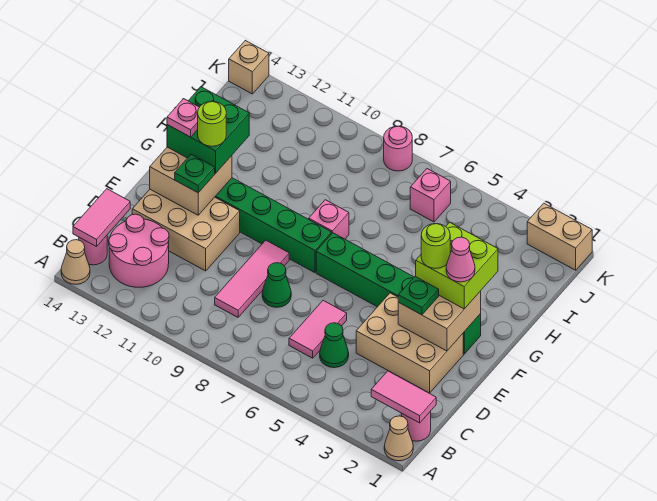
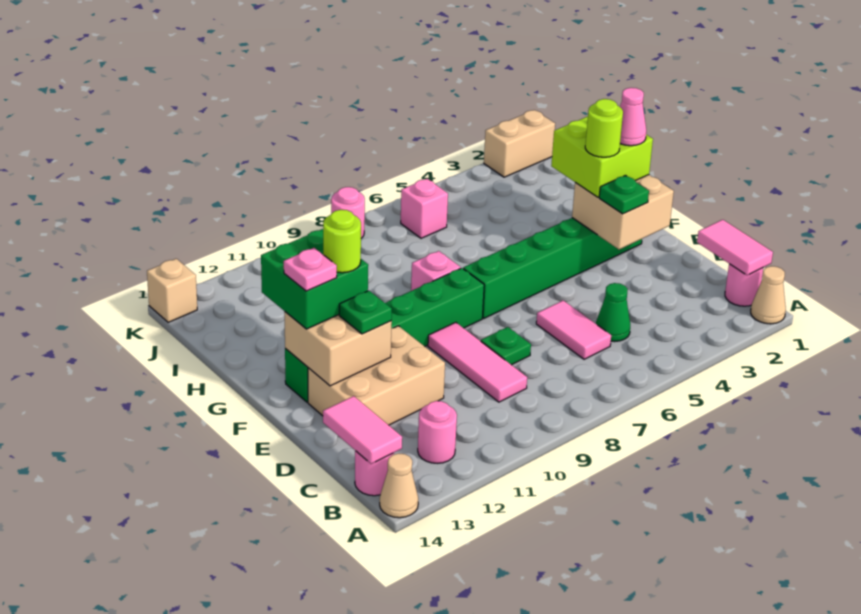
pink tile B1:B2 level 2 -> pink tile B1:C1 level 2
pink round brick B12:C13 level 1 -> pink round brick B12 level 1
tan brick D2:E4 level 1 -> none
green cone D8 level 1 -> green plate D8 level 1

